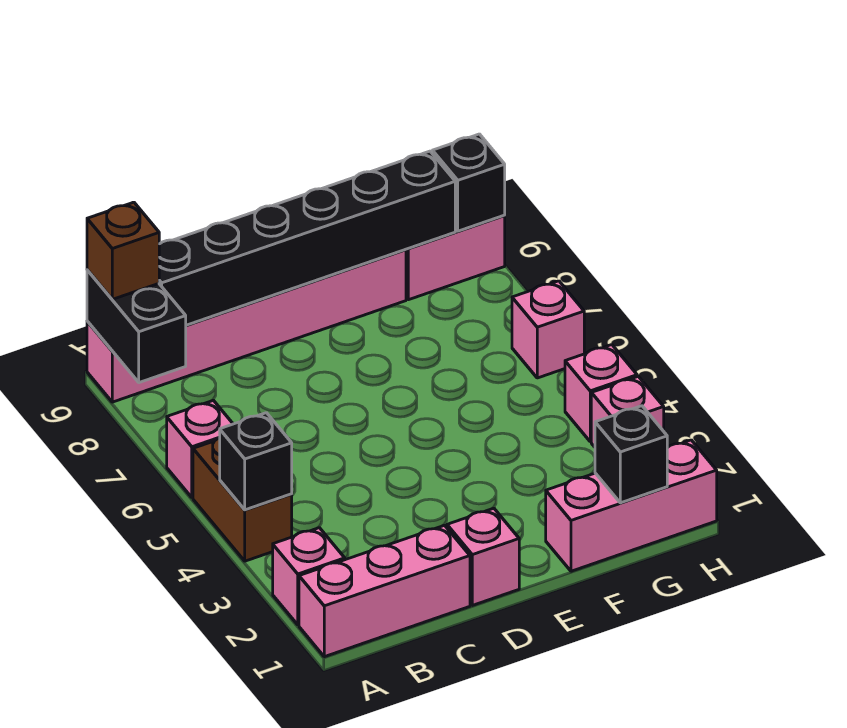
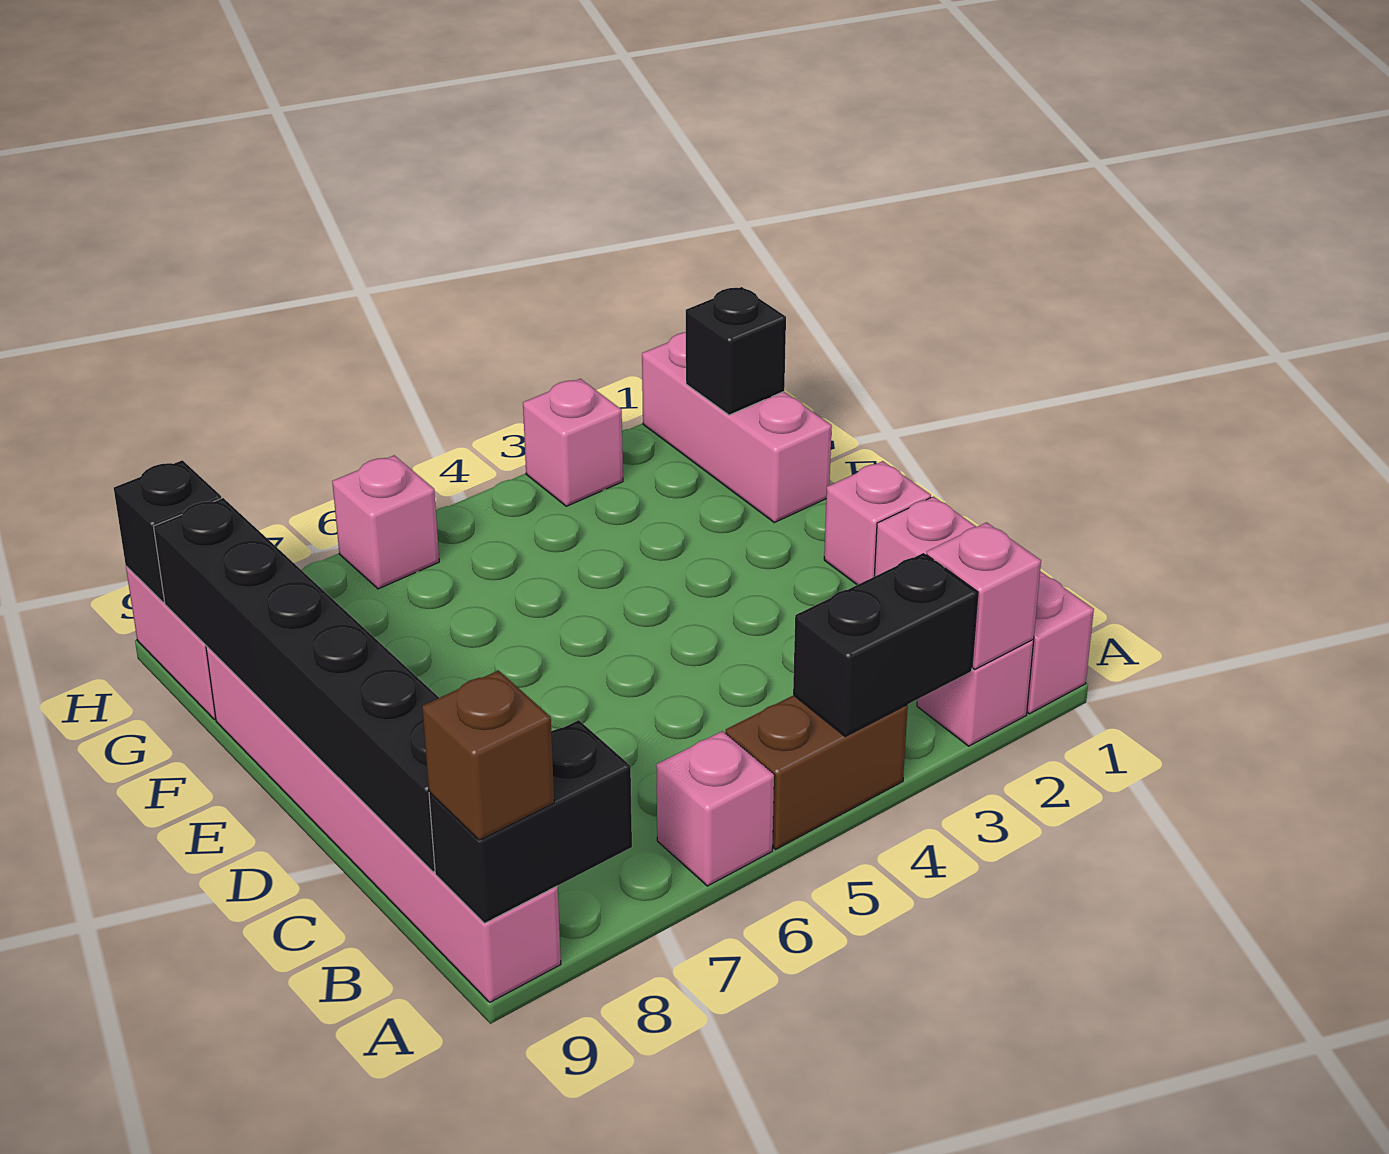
black brick A4 level 2 -> black brick A3:A4 level 2
pink brick H4 level 1 -> pink brick A2 level 2

